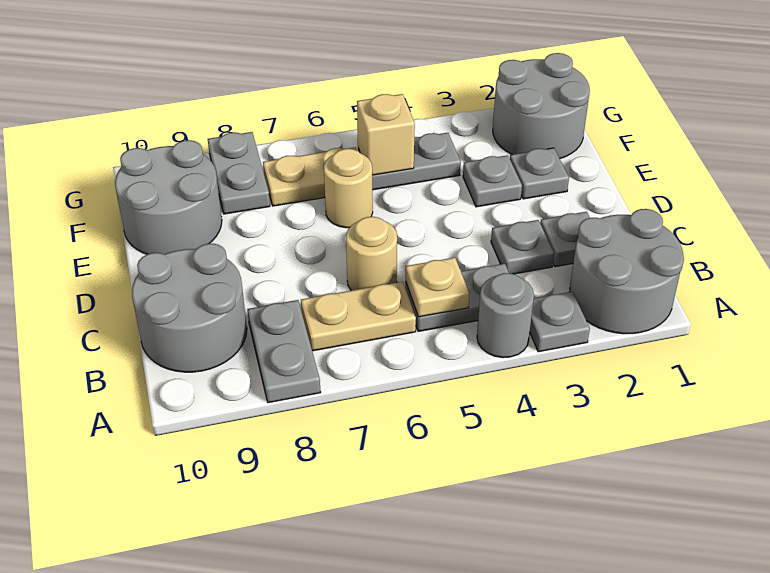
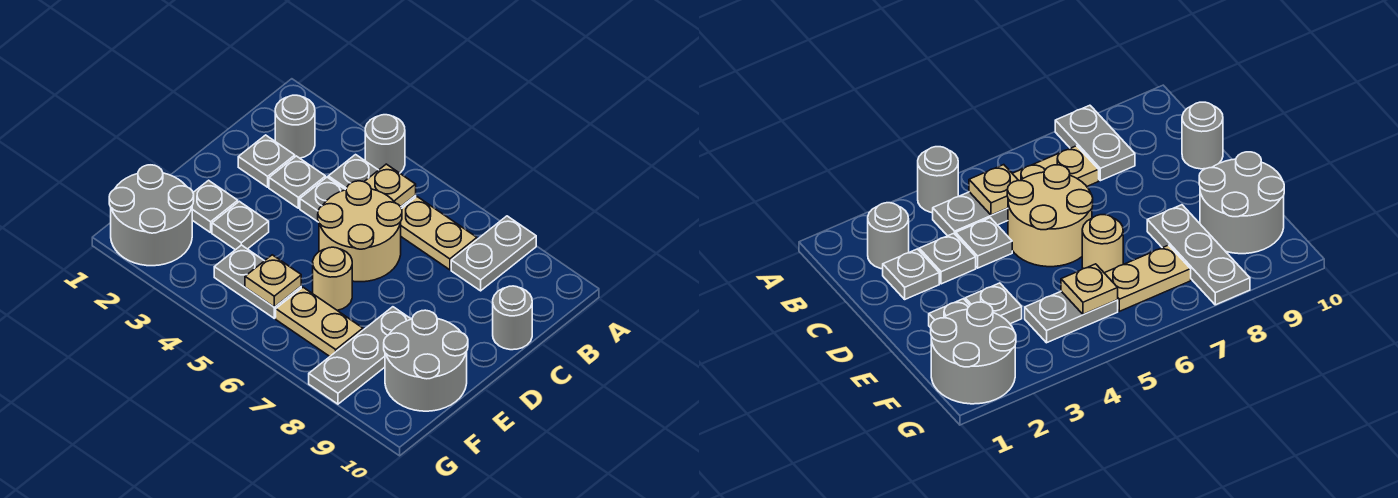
grey round brick A1:B2 level 1 -> grey round brick B2 level 1
grey plate A3 level 1 -> grey plate C4 level 1
grey round brick B9:C10 level 1 -> grey round brick C10 level 1
tan round brick C6 level 1 -> tan round brick C5:D6 level 1
tan brick F5 level 2 -> tan plate F5 level 2
grey plate F8:G8 level 1 -> grey plate E8:G8 level 1

